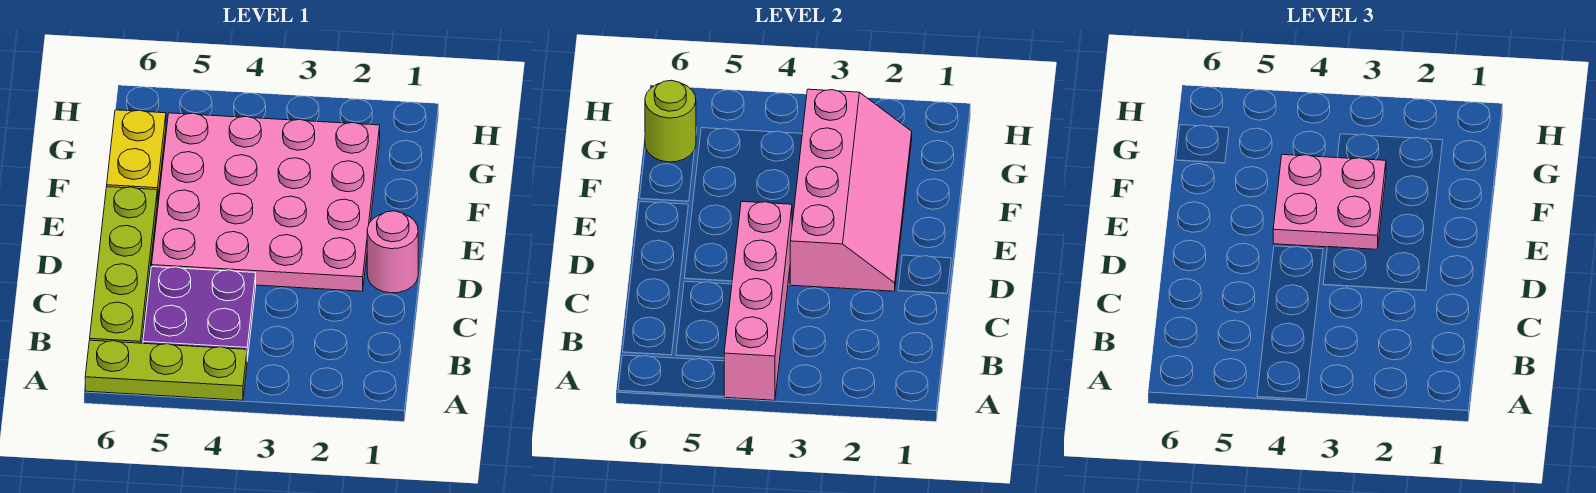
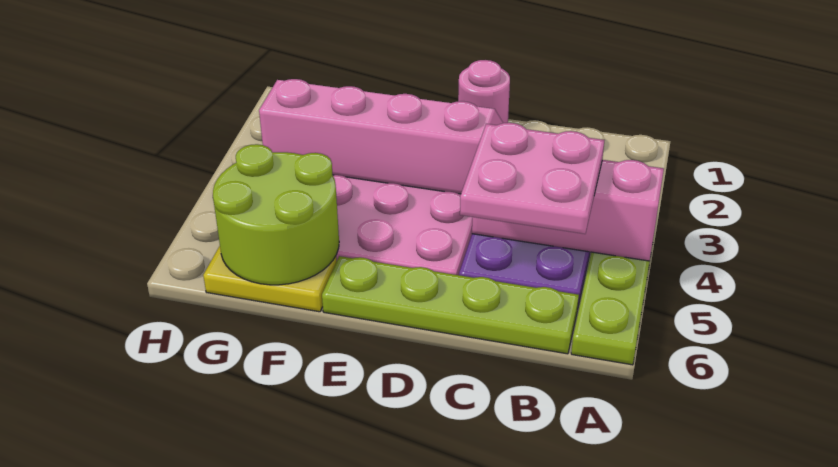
pink brick A4:D4 level 2 -> pink brick A4:C4 level 2
pink plate E3:F4 level 3 -> pink plate B4:C5 level 3
lime round brick G6 level 2 -> lime round brick F5:G6 level 2

